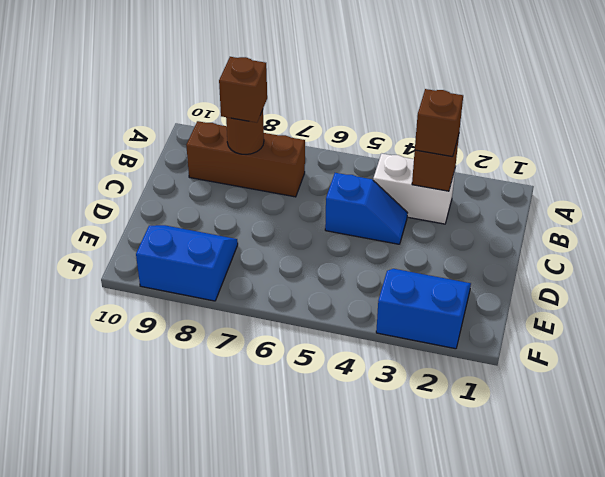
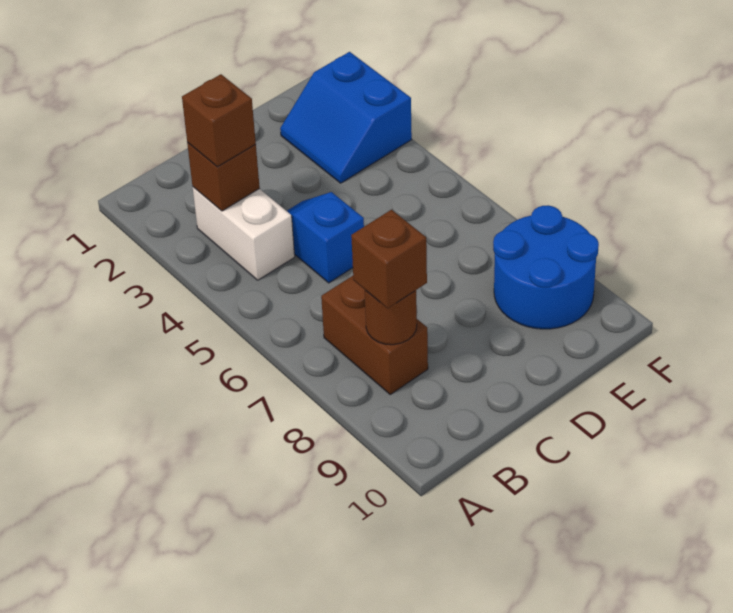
brown brick B7:B9 level 1 -> brown brick B7:B8 level 1
blue slope E8:F9 level 1 top F -> blue round brick E8:F9 level 1

